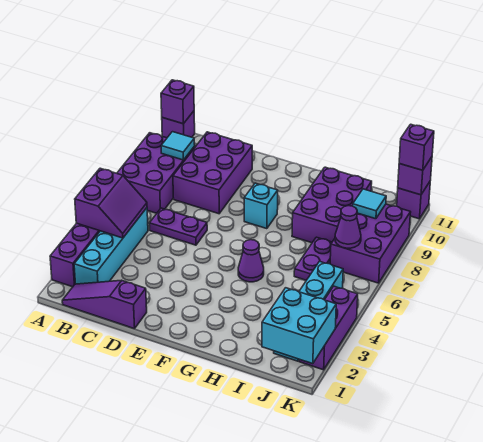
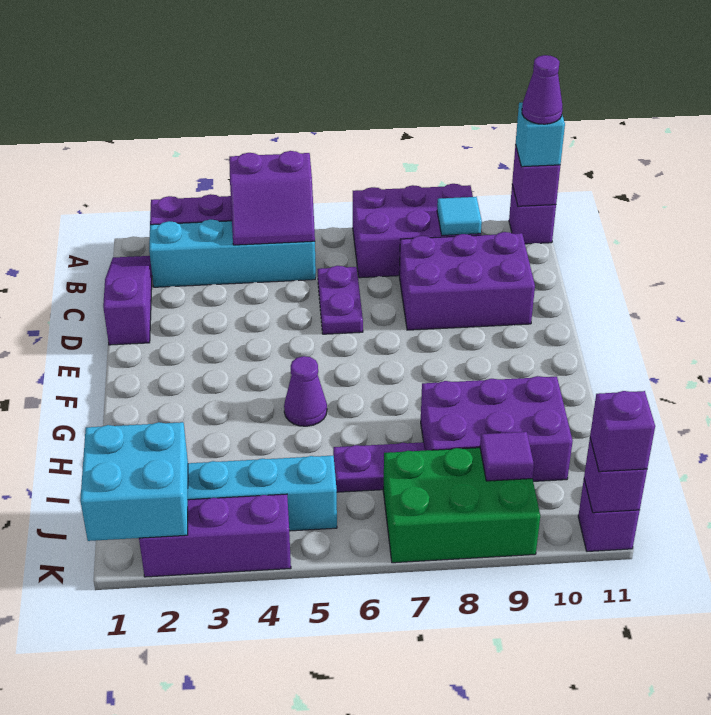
cyan brick F8 level 1 -> cyan brick A11 level 3
purple brick J7:K9 level 1 -> green brick J7:K9 level 1
purple cone J7 level 2 -> purple cone A11 level 4
cyan tile J9 level 2 -> purple tile J9 level 2

